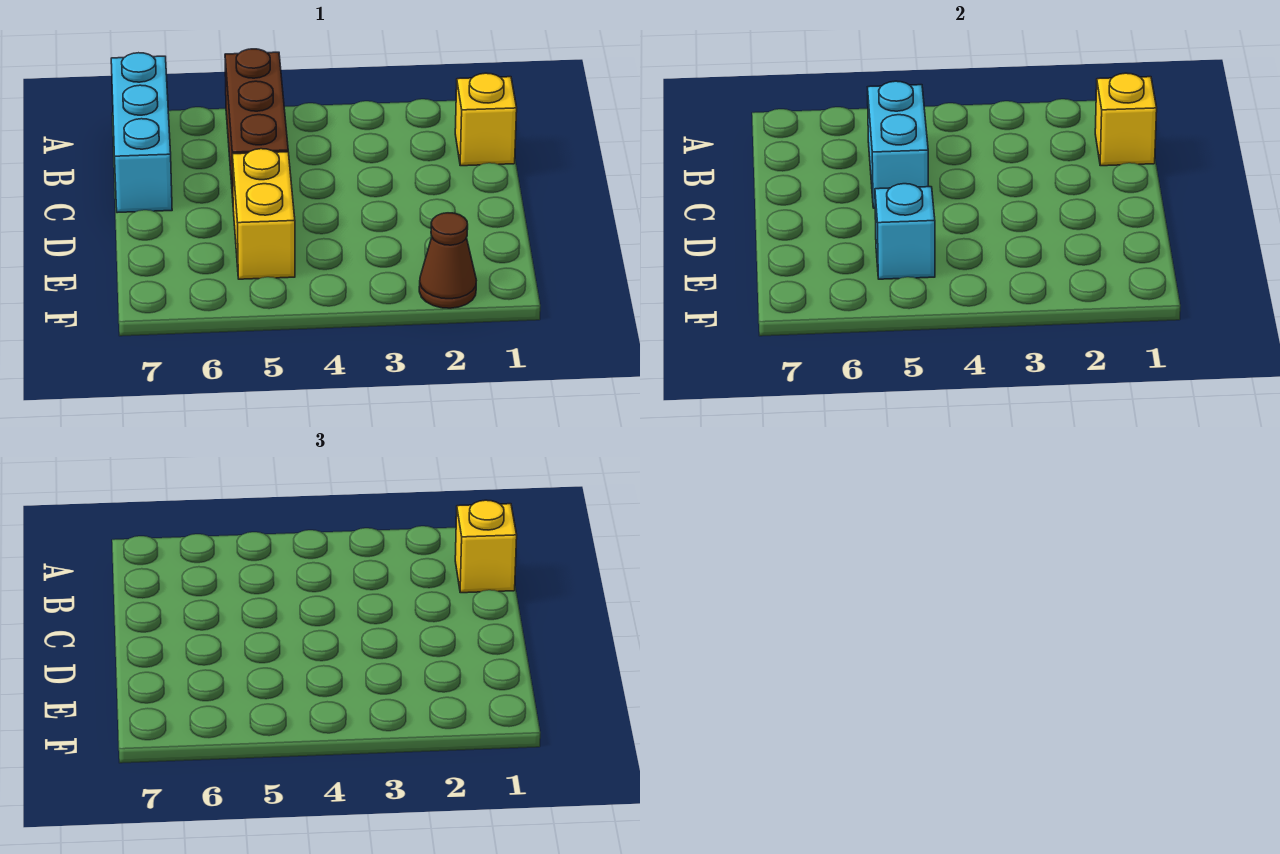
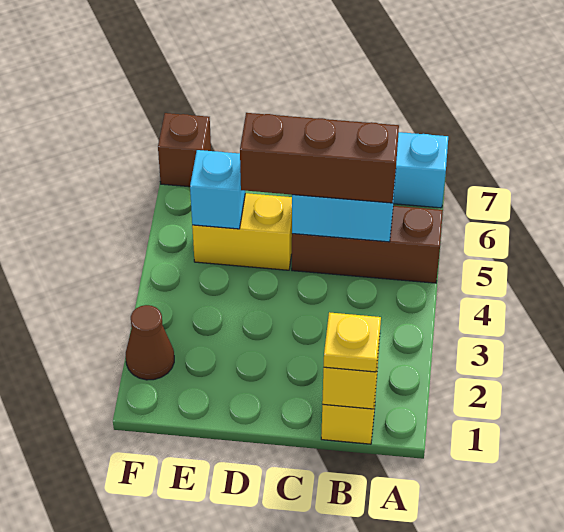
yellow brick B1 level 3 -> yellow plate B1 level 3
none -> brown brick B5:D5 level 3
none -> brown brick F7 level 1

